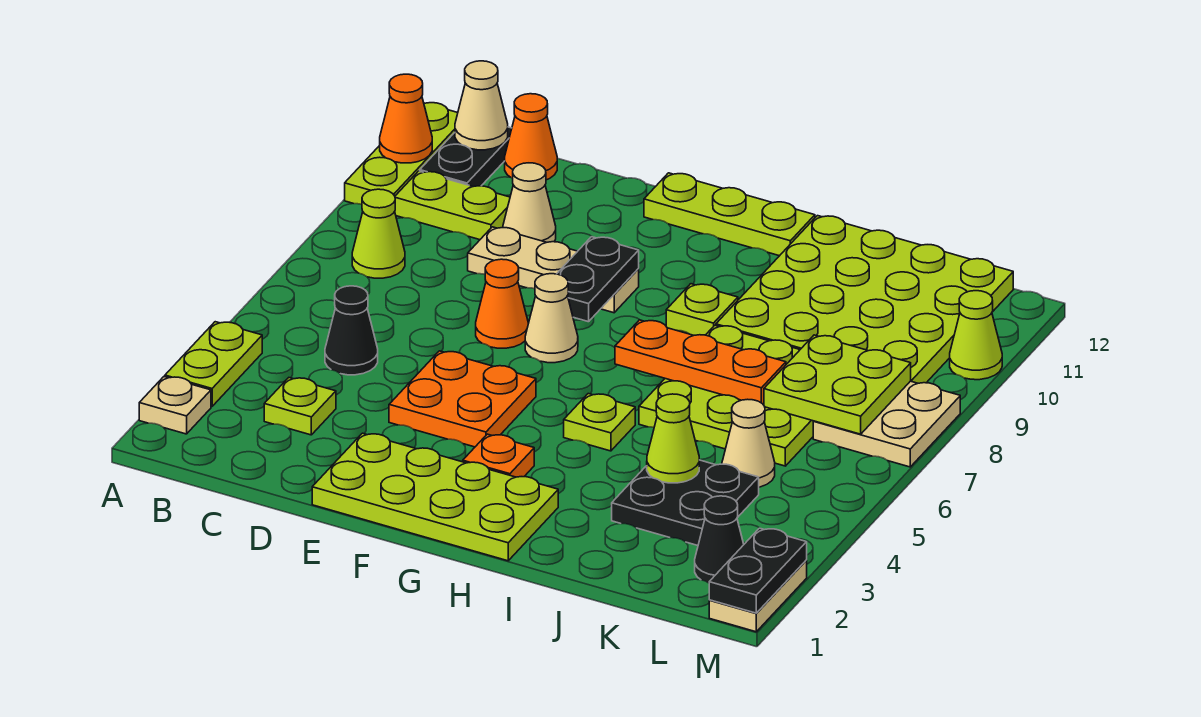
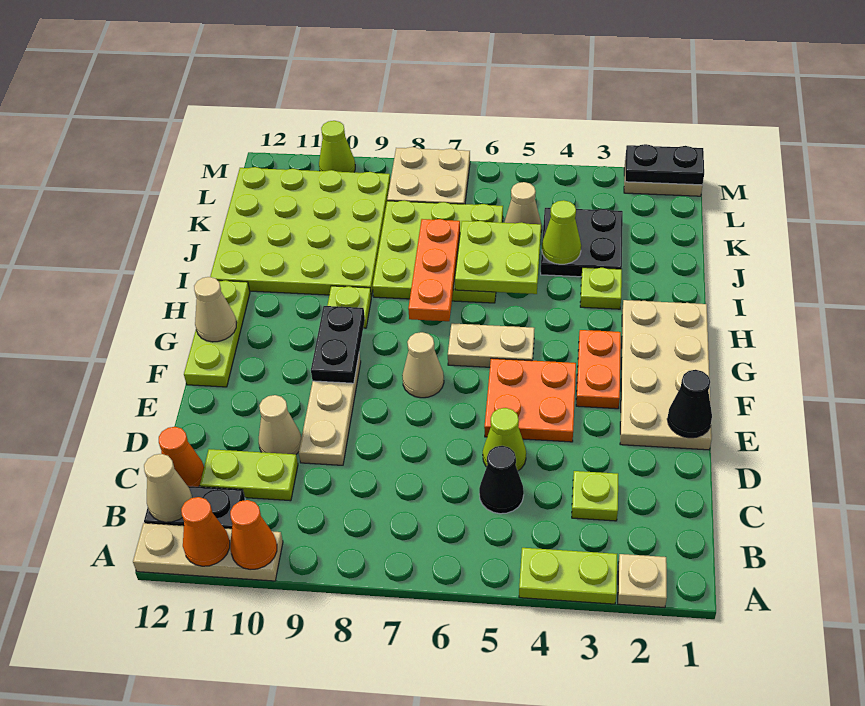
lime plate A10:A12 level 1 -> tan plate A10:A12 level 1
lime cone B8 level 1 -> lime cone D5 level 1
lime plate B10:C10 level 1 -> lime plate C10:C11 level 1
lime plate E1:H2 level 1 -> tan plate E1:H2 level 1
orange cone E7 level 1 -> orange cone A10 level 2
black plate F8:F9 level 2 -> black plate F9:G9 level 2
orange plate G3 level 1 -> orange plate F3:G3 level 1
none -> tan plate G5:G6 level 1
none -> tan cone G12 level 2
lime plate H5 level 1 -> lime plate I3 level 1
lime plate K7:L8 level 2 -> lime plate I5:J6 level 2
black cone L2 level 1 -> black cone E1 level 2

